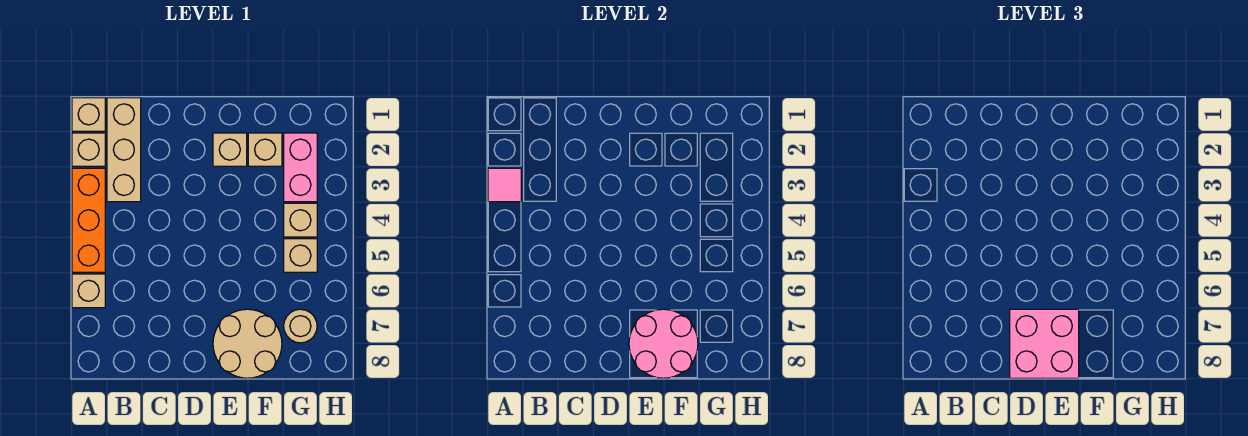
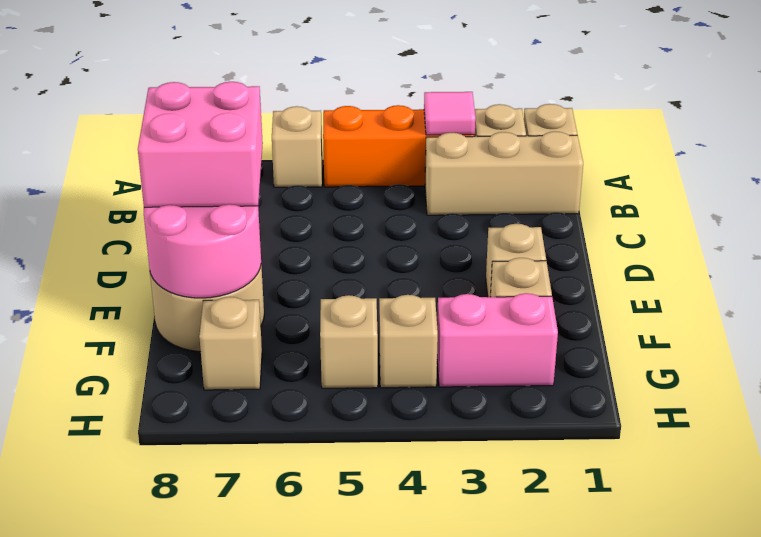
tan round brick G7 level 1 -> tan brick G7 level 1

